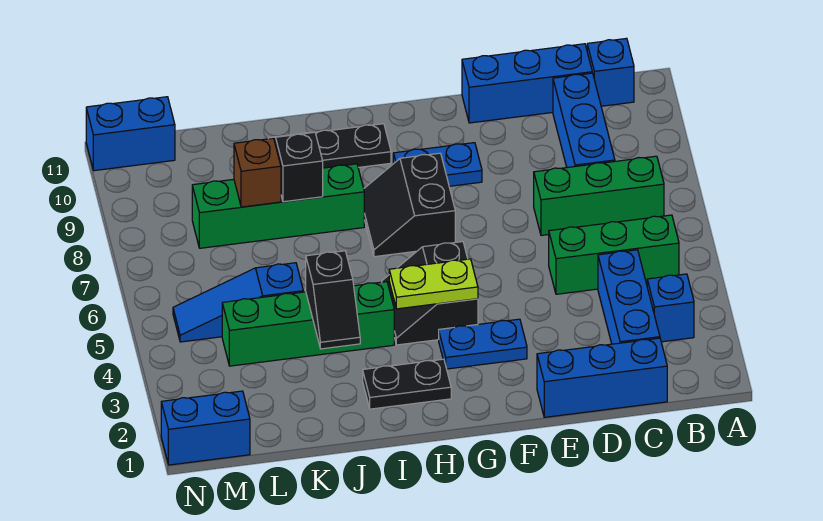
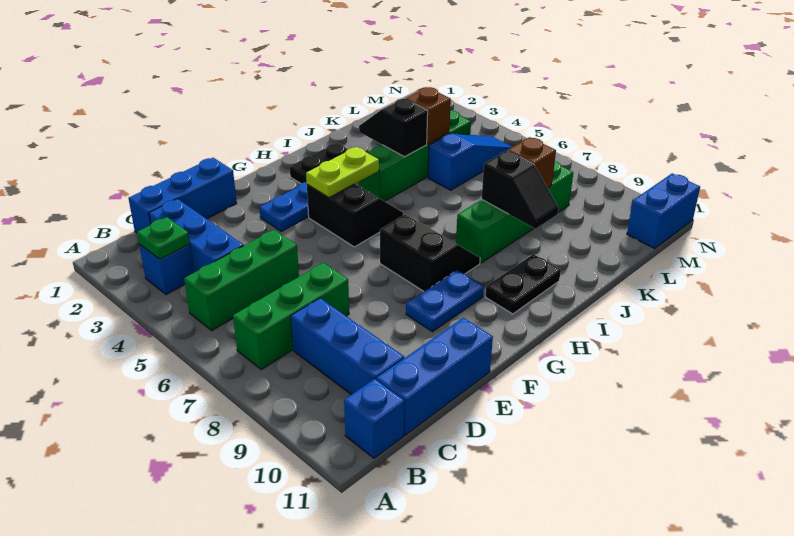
none -> green plate B3 level 2
none -> brown brick K4 level 2
blue brick M1:N1 level 1 -> none

